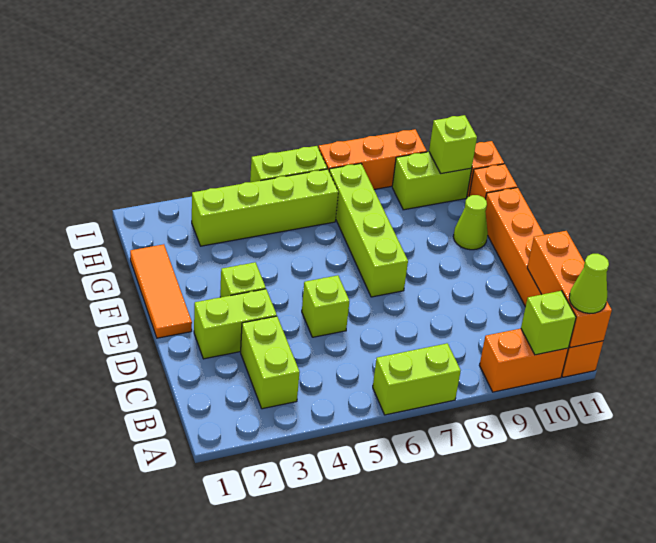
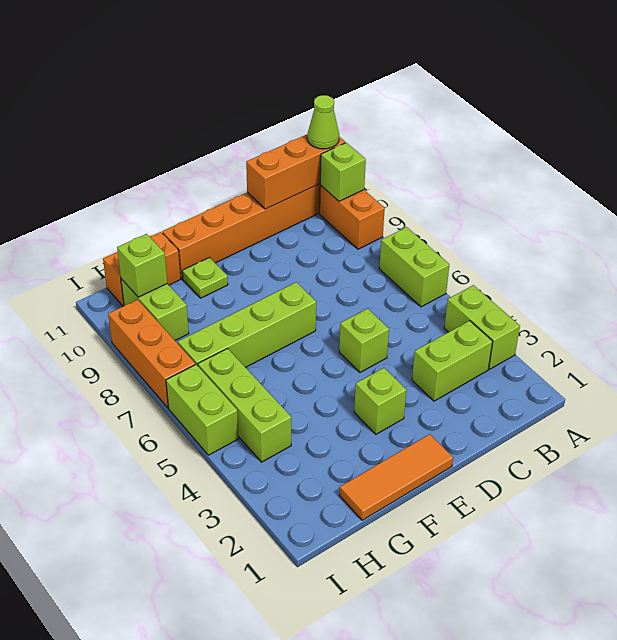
lime brick D2:D3 level 1 -> lime brick A3:A4 level 1
lime cone F10 level 1 -> lime plate F10 level 1
lime brick H3:H6 level 1 -> lime brick H4:H6 level 1

